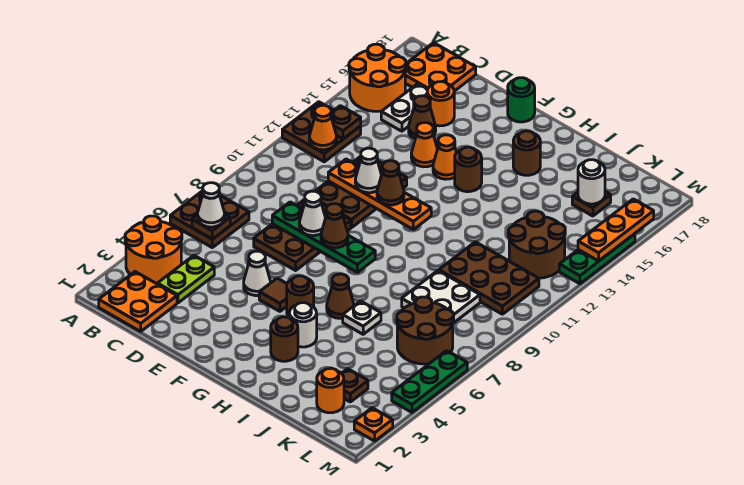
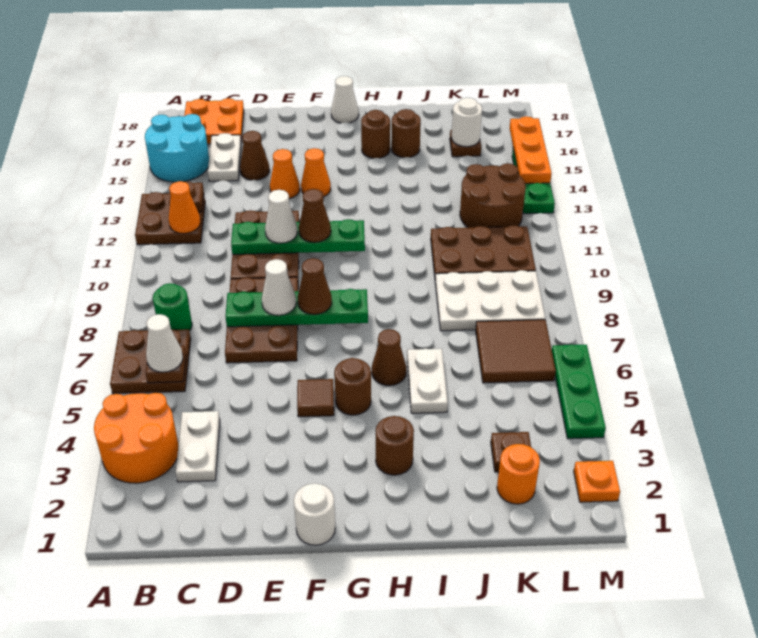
orange round brick A15:B16 level 1 -> cyan round brick A15:B16 level 1
orange plate B1:C2 level 1 -> none
lime plate C3:C4 level 1 -> white plate C3:C4 level 1
orange plate D11:G11 level 2 -> green plate D11:G11 level 2
orange round brick D16 level 1 -> none
white cone E5 level 1 -> white cone G18 level 1
green round brick F18 level 1 -> green round brick B8 level 1
brown round brick G14 level 1 -> brown round brick I16 level 1
white round brick H4 level 1 -> white round brick F1 level 1
white plate I6 level 1 -> white plate I5:I6 level 1
white plate J8:K9 level 1 -> white plate J8:L9 level 1
brown round brick K6:L7 level 1 -> brown tile K6:L7 level 1

